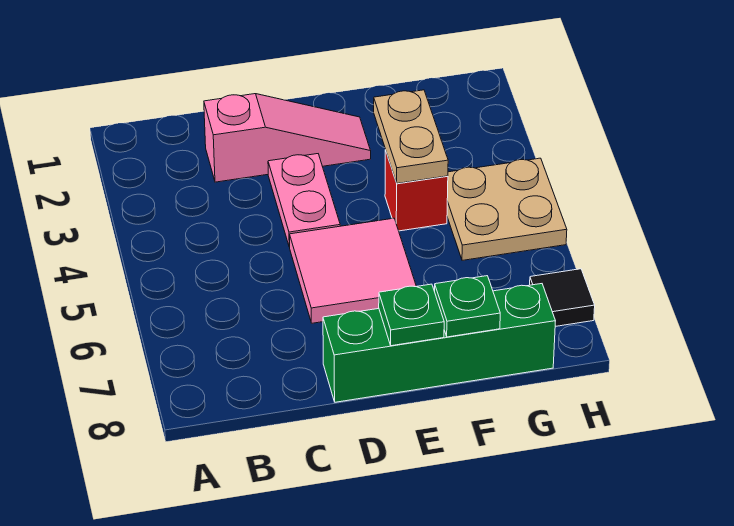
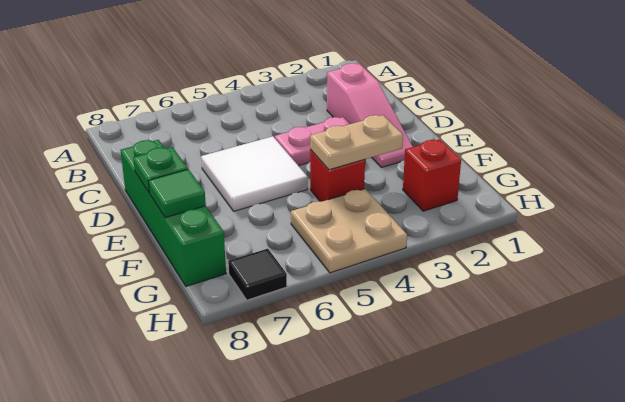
pink tile D5:E6 level 1 -> white tile D5:E6 level 1
green plate F8 level 2 -> green tile F8 level 2
none -> red brick G2 level 1

